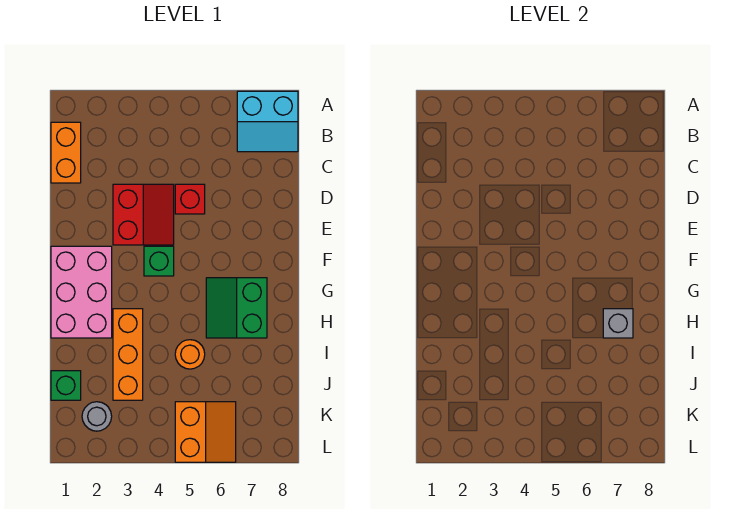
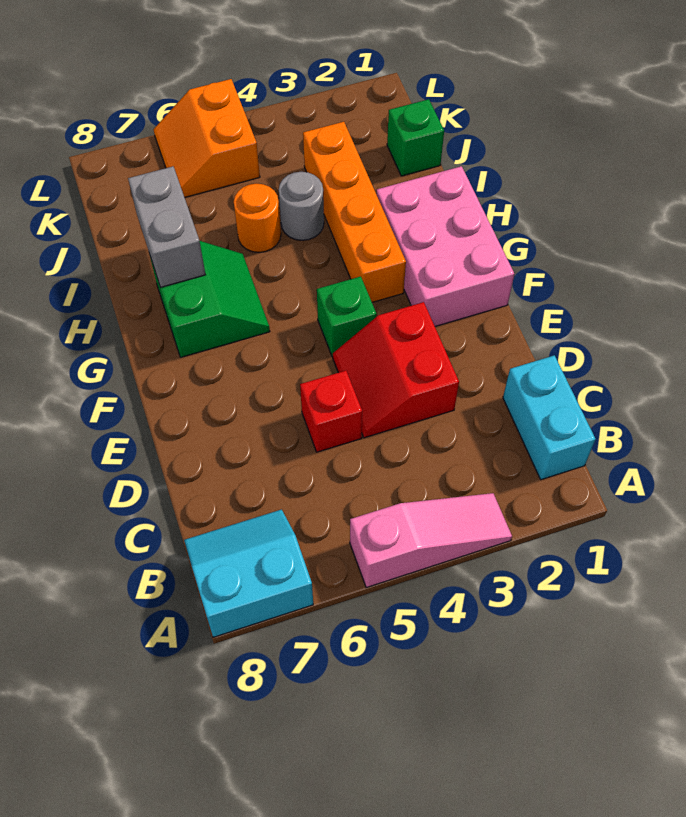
none -> pink slope A3:A5 level 1 top 5
orange brick B1:C1 level 1 -> cyan brick B1:C1 level 1
orange brick H3:J3 level 1 -> orange brick G3:J3 level 1
grey brick H7 level 2 -> grey brick H7:I7 level 2
grey round brick K2 level 1 -> grey round brick I4 level 1

